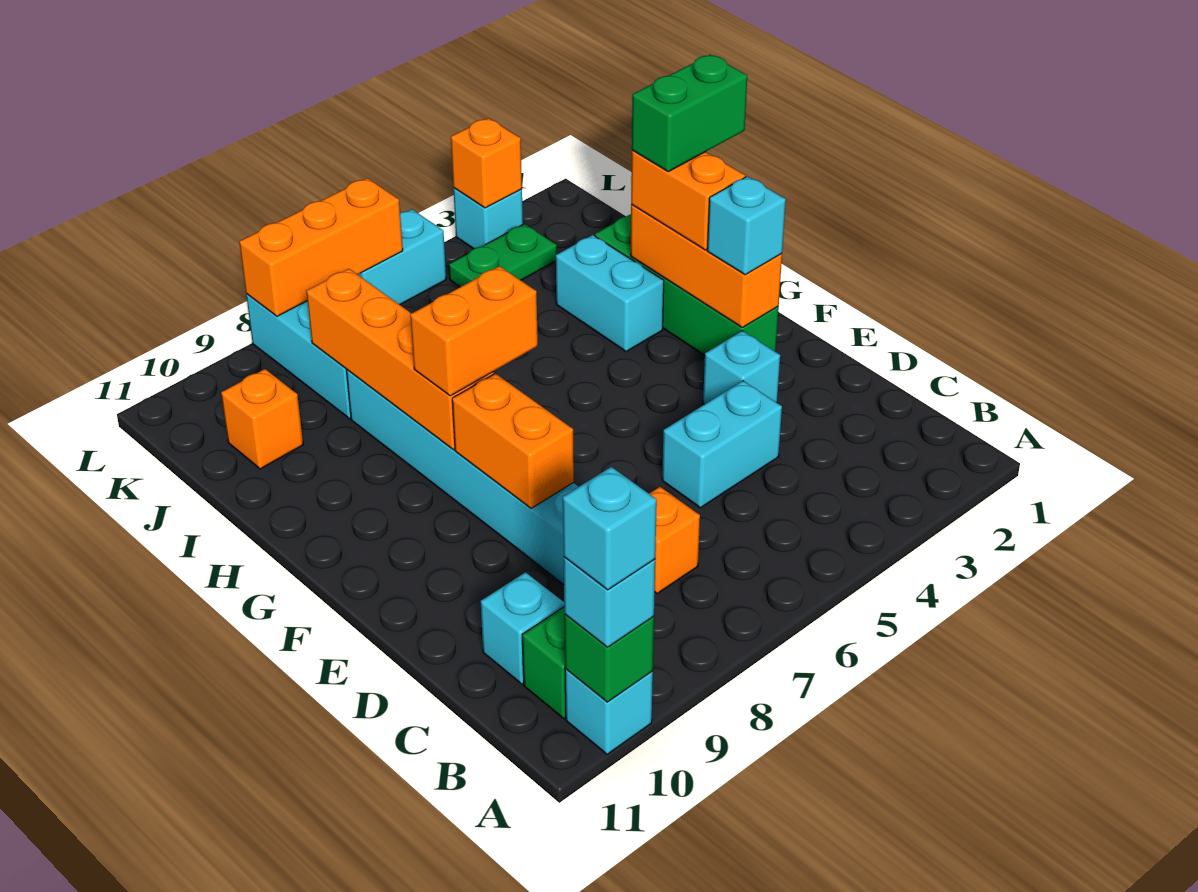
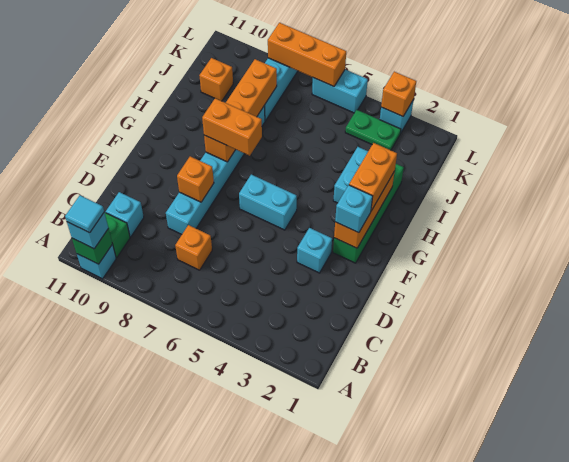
cyan brick A10 level 4 -> cyan tile A10 level 4
cyan brick D4:D5 level 1 -> cyan brick F5:F6 level 1
orange brick E8:F8 level 2 -> orange brick E8 level 2
green brick H1:H2 level 4 -> none

